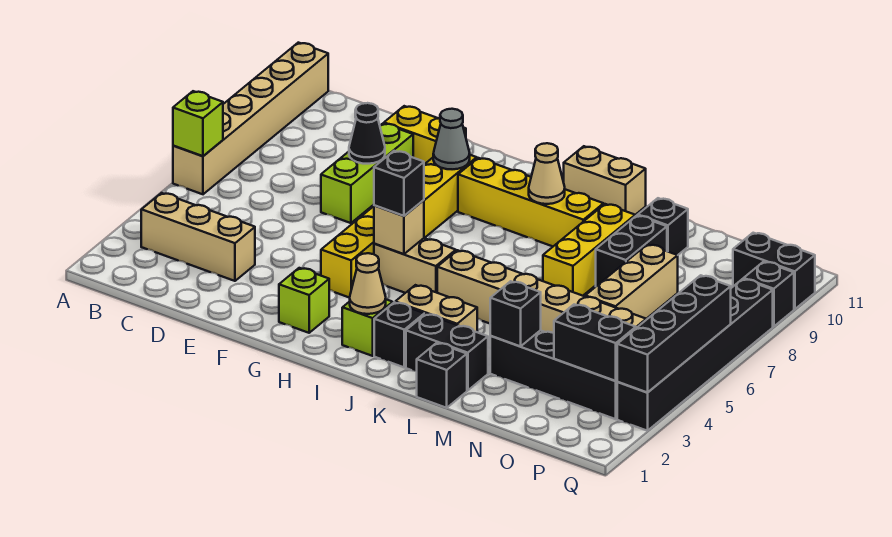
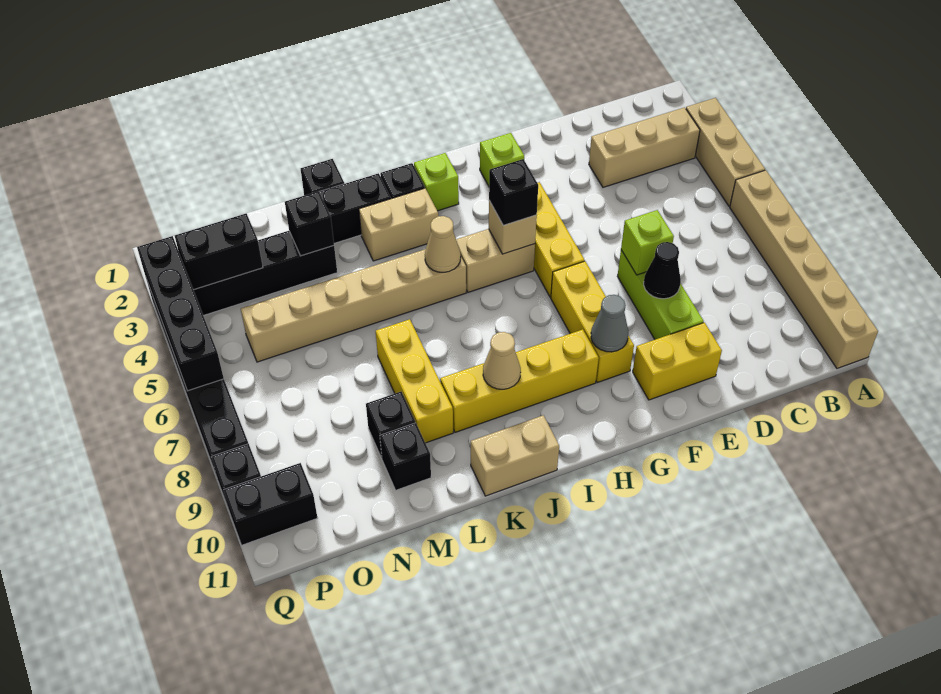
lime brick A6 level 2 -> lime brick E7 level 2
tan cone I2 level 2 -> tan cone J5 level 2
black brick M8:M9 level 1 -> black brick M9 level 1
tan brick N6:N8 level 1 -> tan brick A3:A5 level 1

